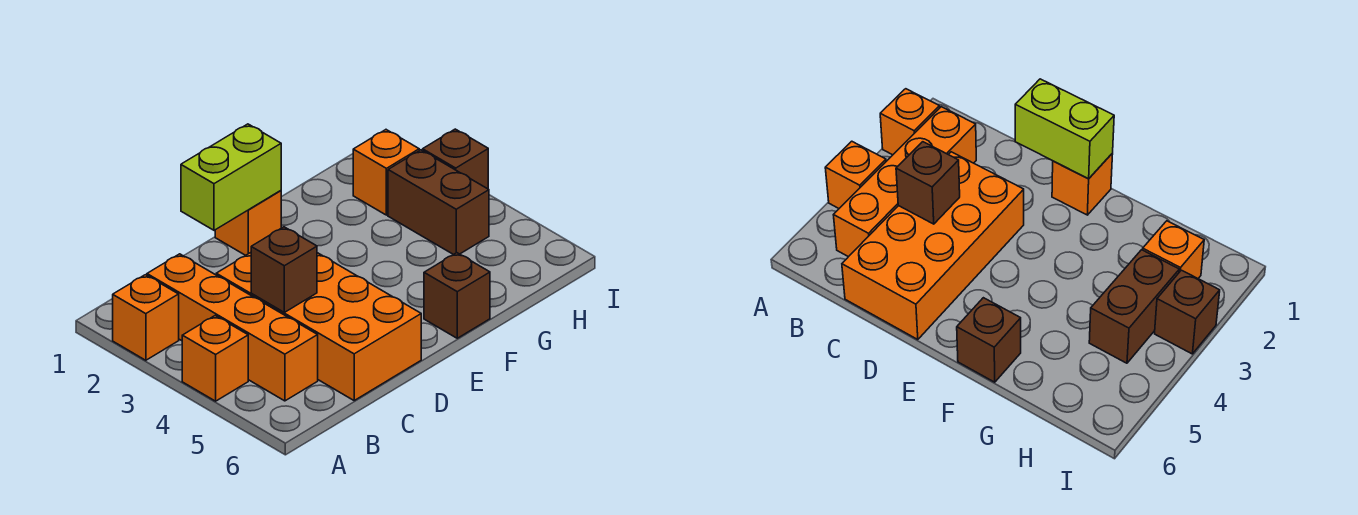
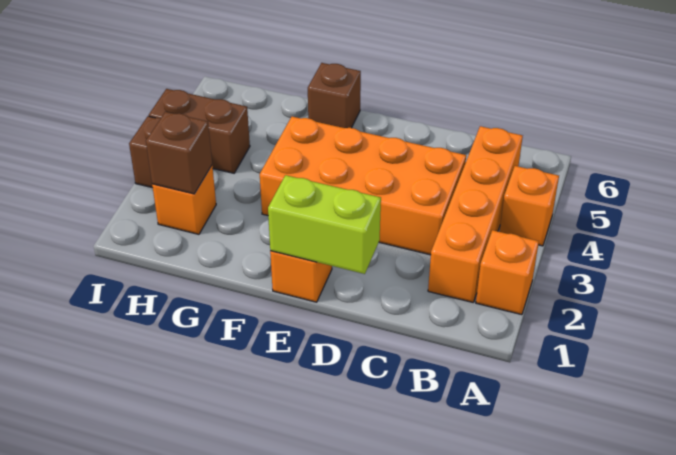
orange brick C3:D6 level 1 -> orange brick C3:F4 level 1
brown brick C4 level 2 -> brown brick H2 level 2
brown brick H3:H4 level 1 -> brown brick H4:I4 level 1

